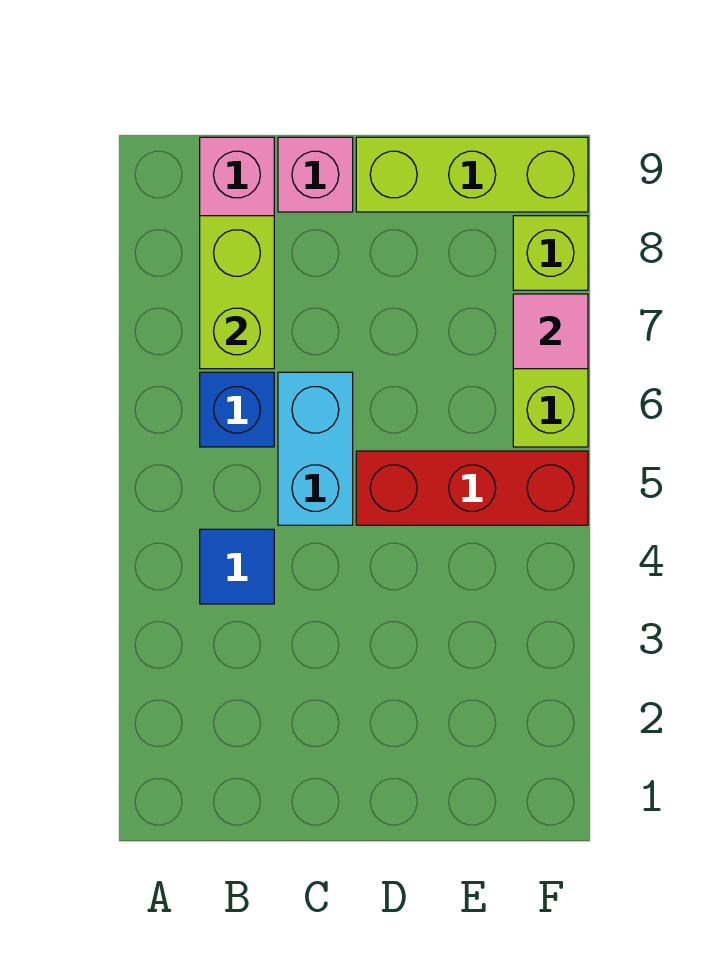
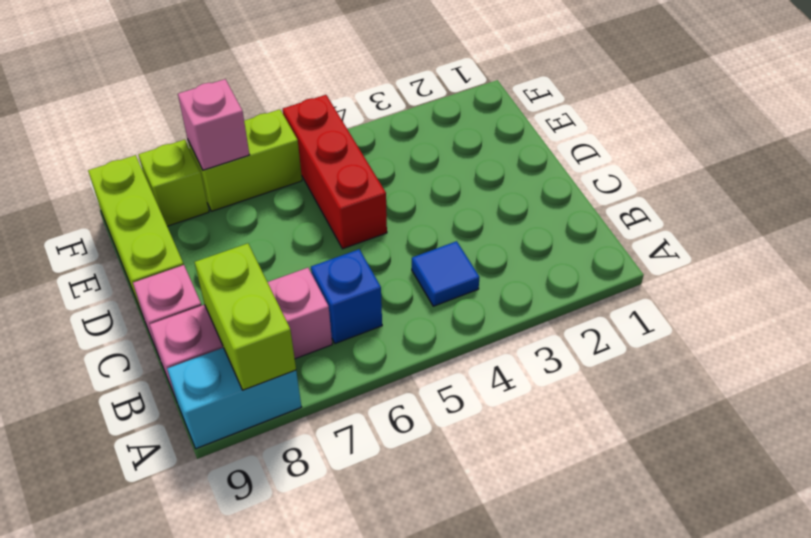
lime brick B7:B8 level 2 -> lime brick A8:B8 level 2
cyan brick C5:C6 level 1 -> cyan brick A8:A9 level 1
pink tile F7 level 2 -> pink brick F7 level 2

